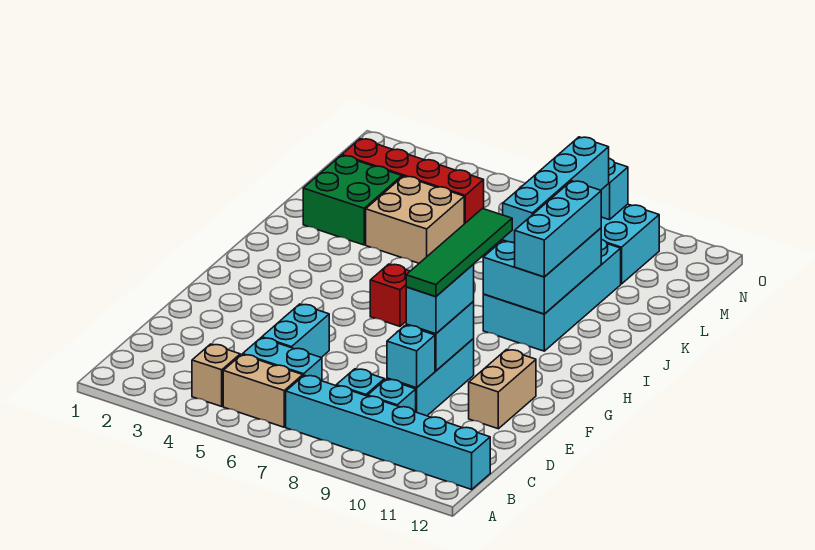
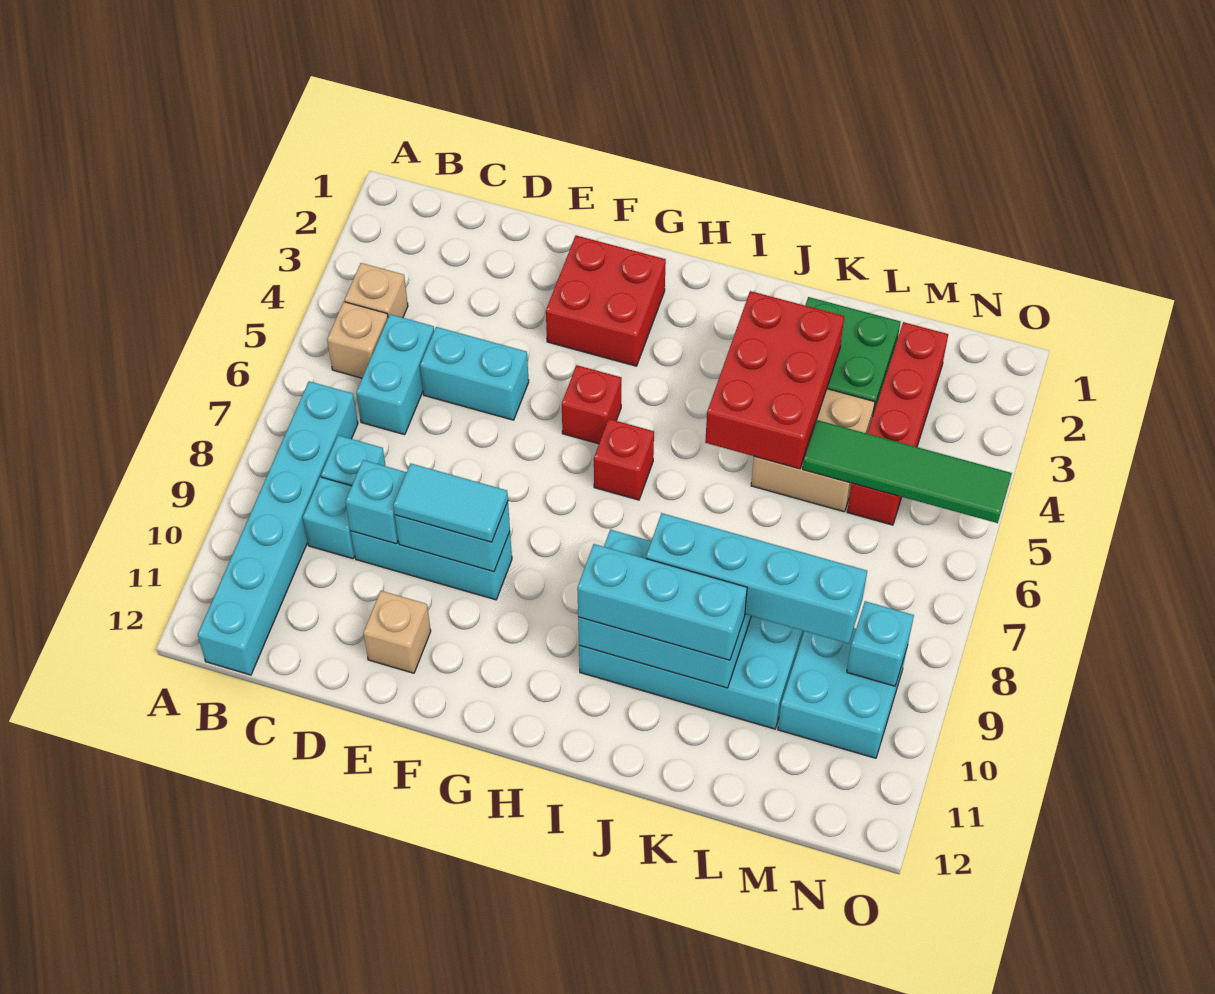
tan brick B5:B6 level 1 -> tan brick B5 level 1
cyan brick E9:F9 level 3 -> cyan tile E9:F9 level 3
green tile E9:H9 level 4 -> green tile L5:O5 level 2
tan brick E11:F11 level 1 -> tan brick E11 level 1
none -> red brick F2:G3 level 1
none -> red brick G5 level 1
none -> red brick J3:K5 level 2

